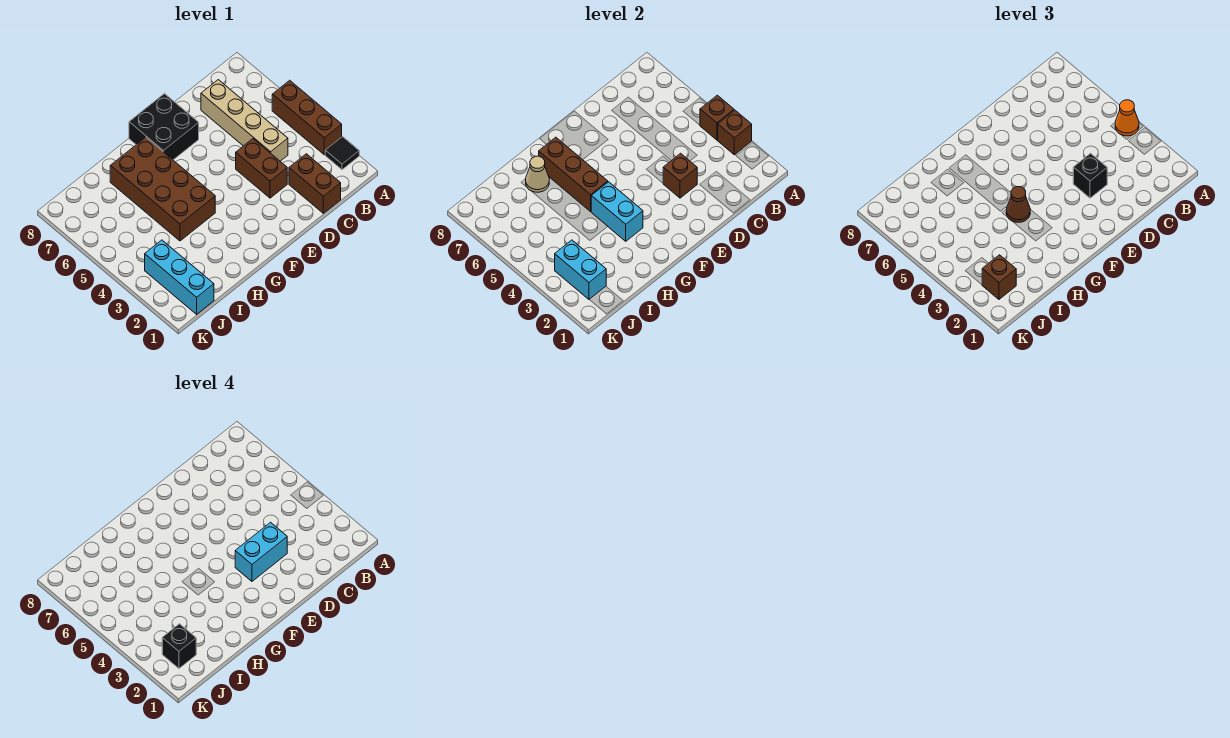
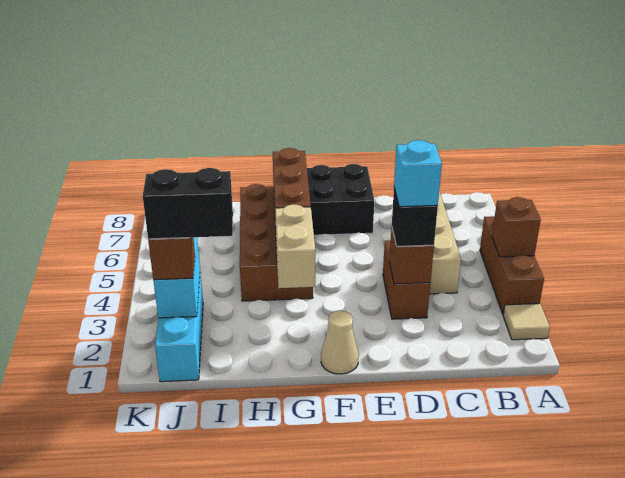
black tile A2 level 1 -> tan tile A2 level 1
brown brick A3 level 2 -> none
orange cone A4 level 3 -> none
brown brick C1:C2 level 1 -> none
cyan brick D3:E3 level 4 -> cyan brick D3 level 4
cyan brick G3:G4 level 2 -> tan brick G3:G4 level 2
brown cone G4 level 3 -> none
tan cone H7 level 2 -> tan cone F1 level 1
black brick J2 level 4 -> black brick I2:J2 level 4

